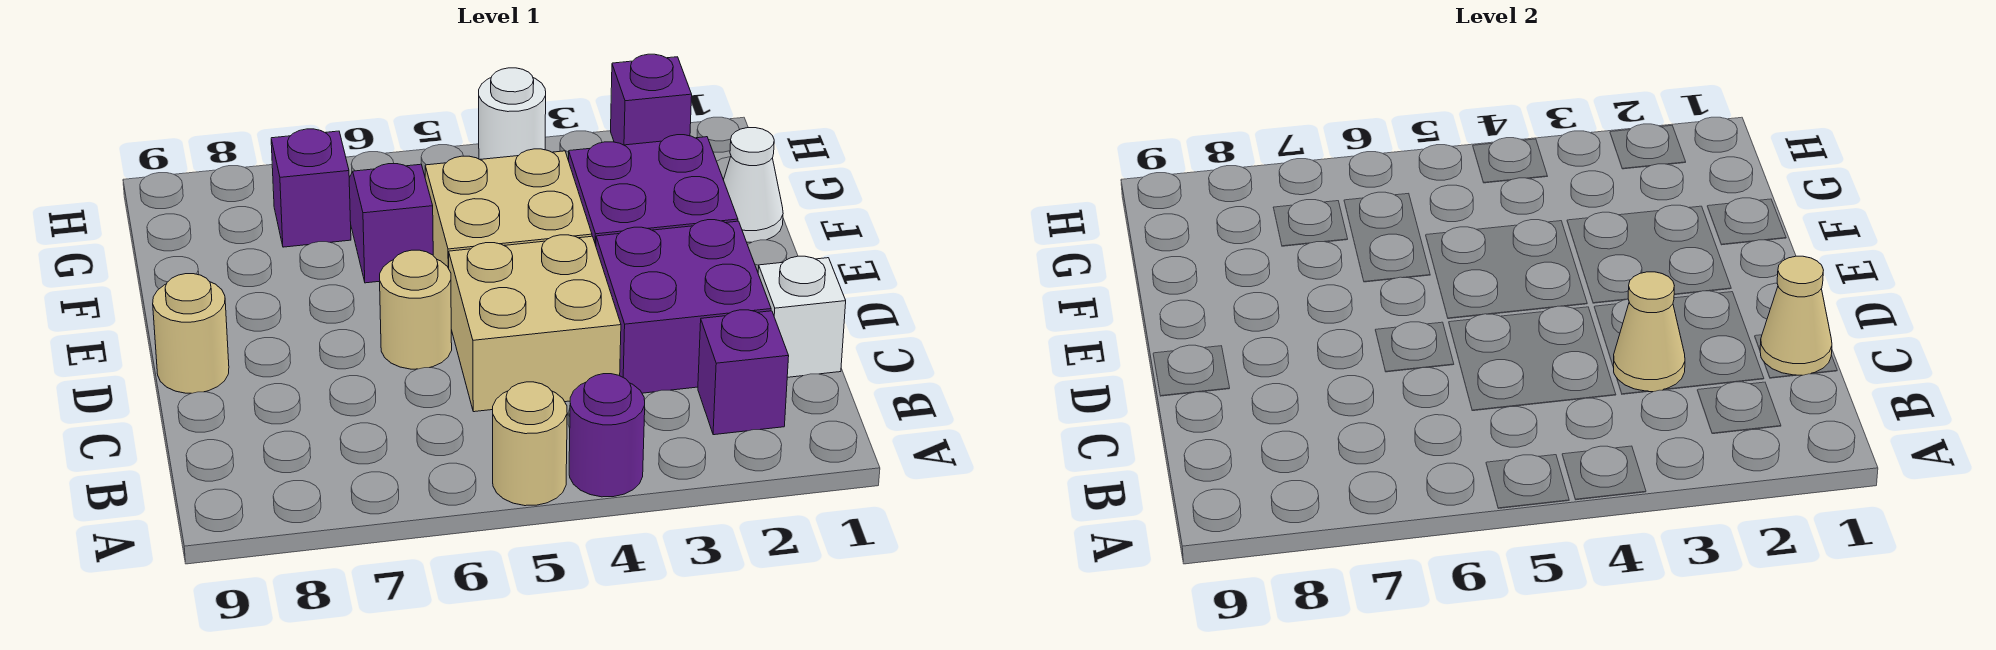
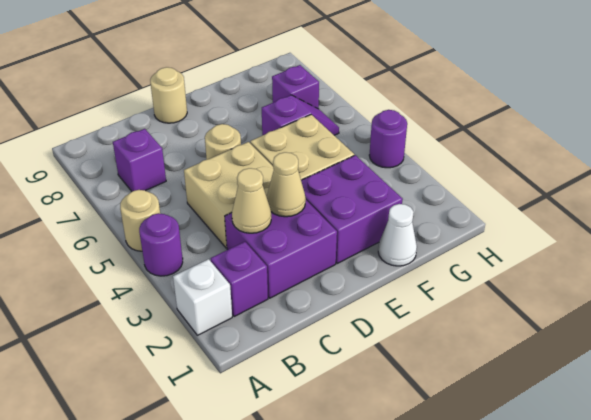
white brick C1 level 1 -> white brick A2 level 1
tan cone C1 level 2 -> tan cone D3 level 2
purple brick H2 level 1 -> purple brick B7 level 1
white round brick H4 level 1 -> purple round brick H4 level 1

